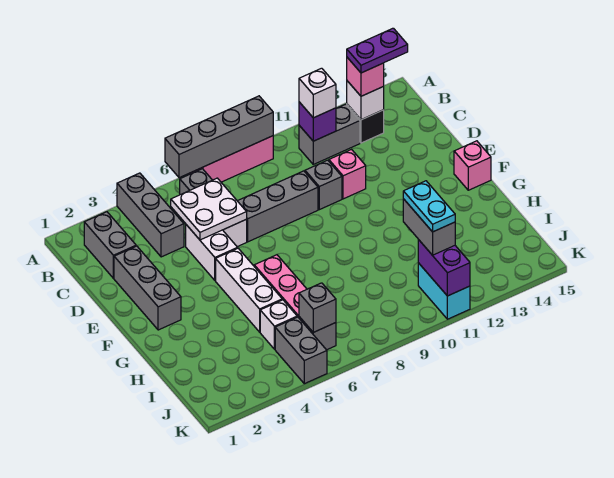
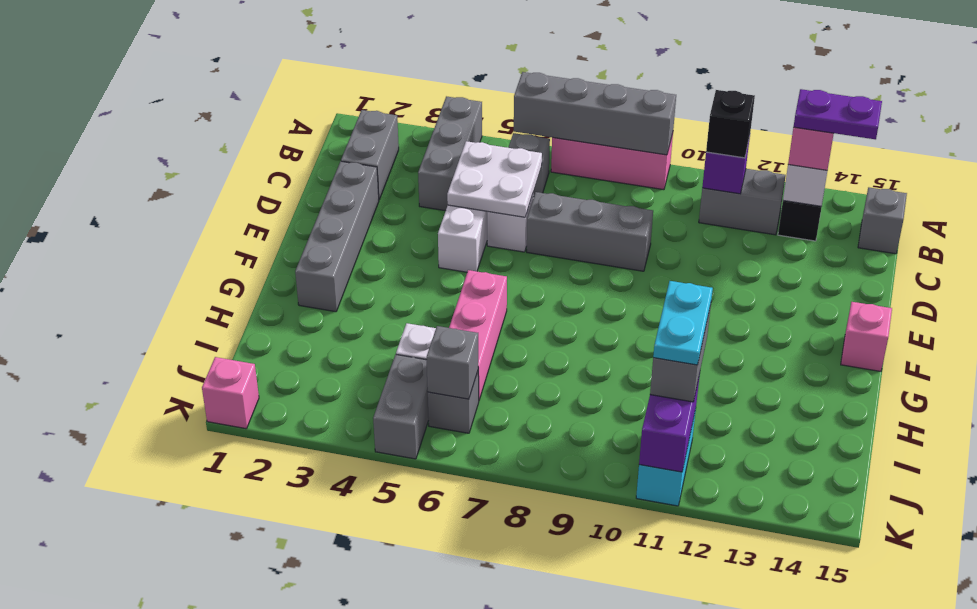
white brick B11 level 3 -> black brick B11 level 3
grey brick D2:F2 level 1 -> grey brick D2:G2 level 1
grey brick D10 level 1 -> grey brick B15 level 1
pink brick D11 level 1 -> pink brick K1 level 1
white brick F5:H5 level 1 -> none

